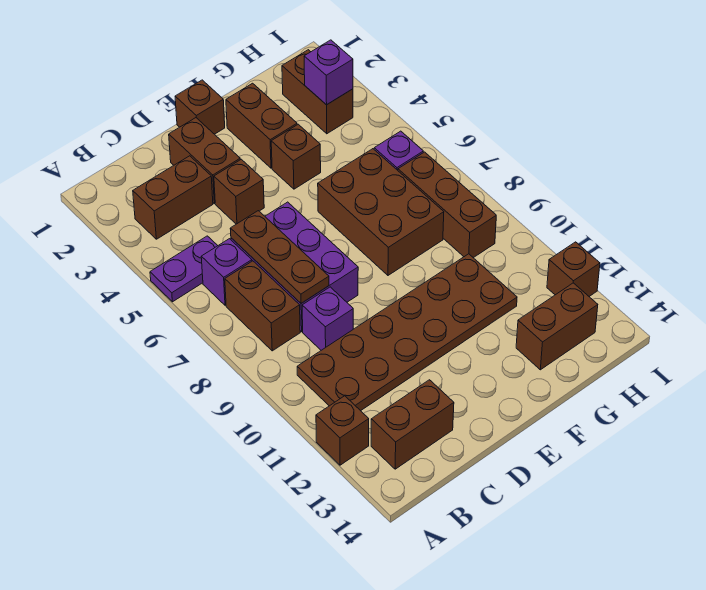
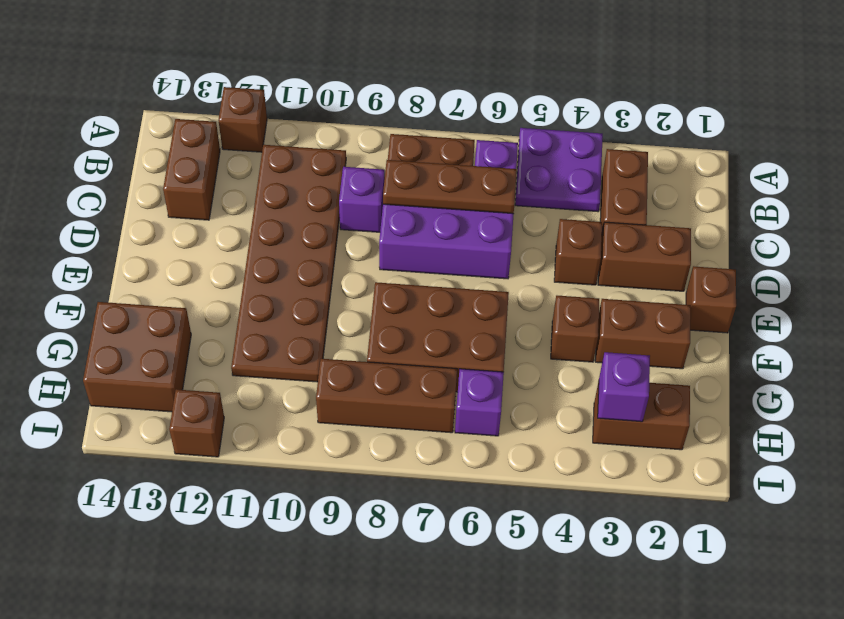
purple plate A5:B5 level 1 -> purple plate A4:B5 level 1
brown brick G13:H13 level 1 -> brown brick G13:H14 level 1

